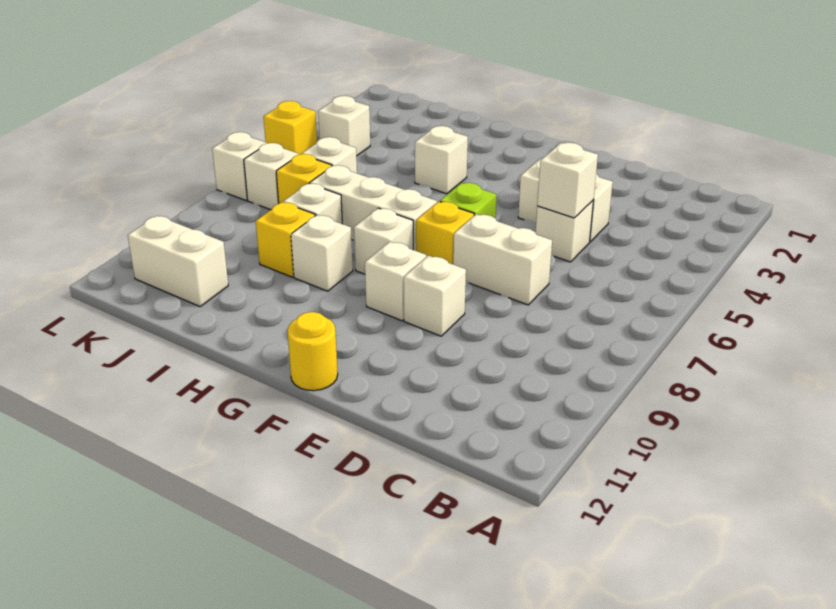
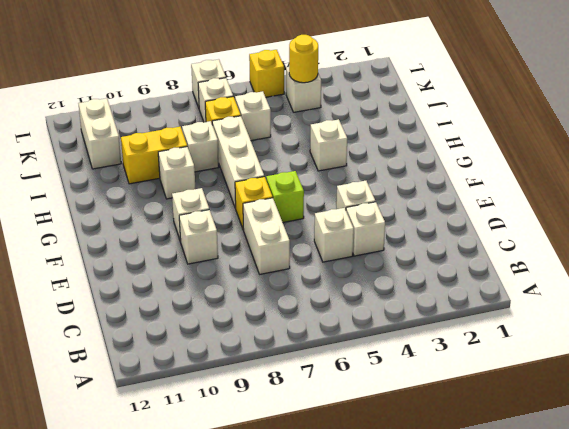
white brick D5 level 2 -> none
yellow round brick F12 level 1 -> yellow round brick K4 level 2
white brick G8 level 1 -> none
yellow brick I9 level 1 -> yellow brick I9:I10 level 1

